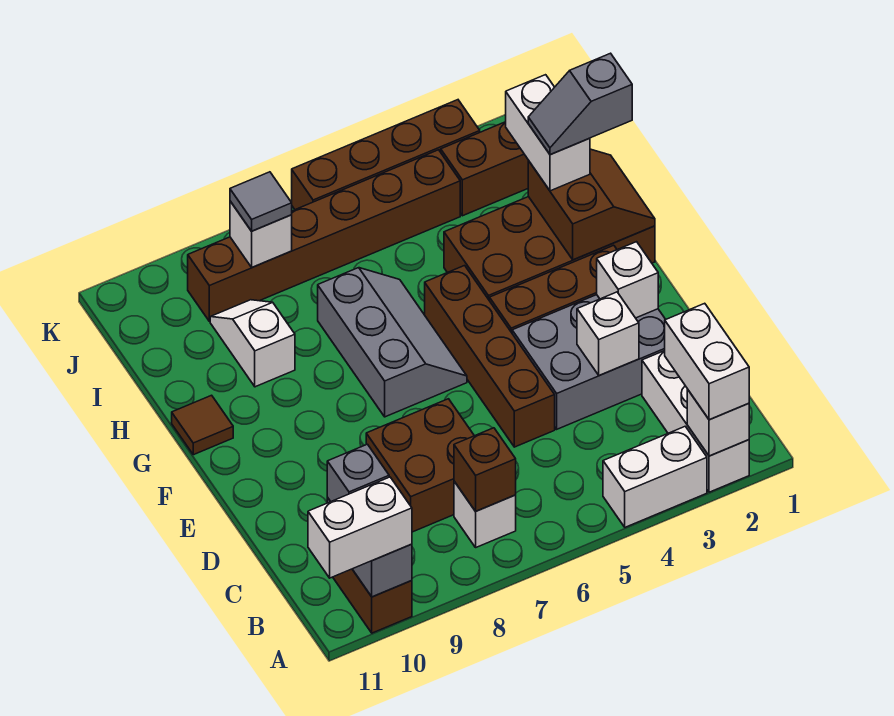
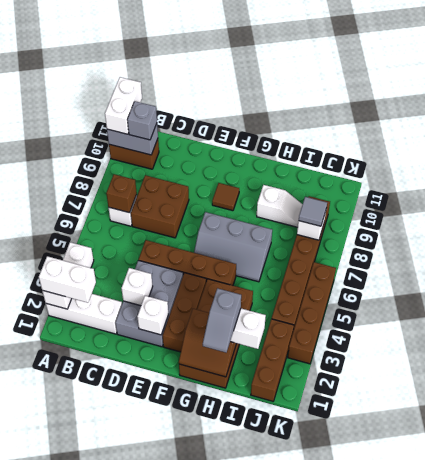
brown tile G11 level 1 -> brown tile F9 level 1
grey slope H1:H2 level 4 top 1 -> grey slope H1:H2 level 4 top 2

